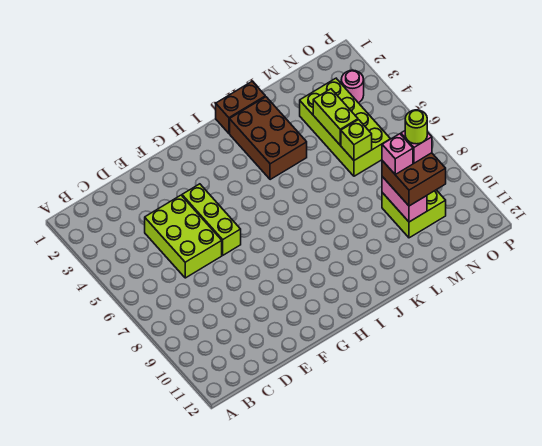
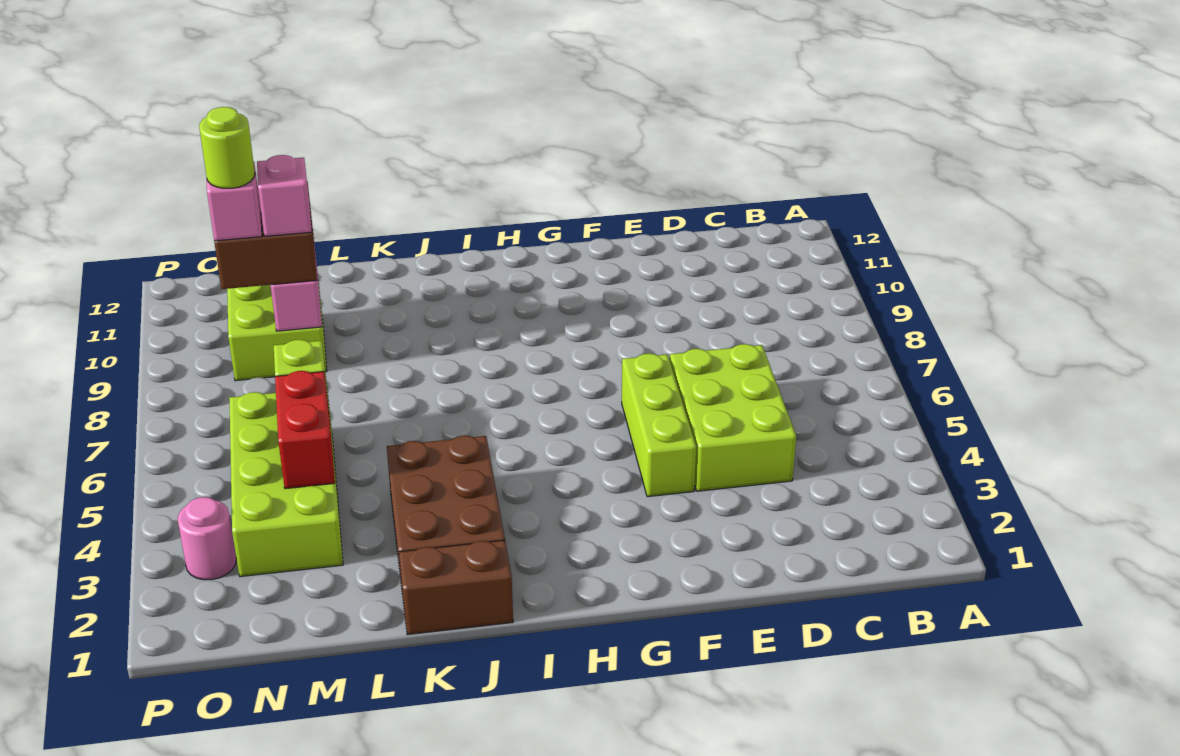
lime brick M4:M5 level 2 -> red brick M4:M5 level 2

